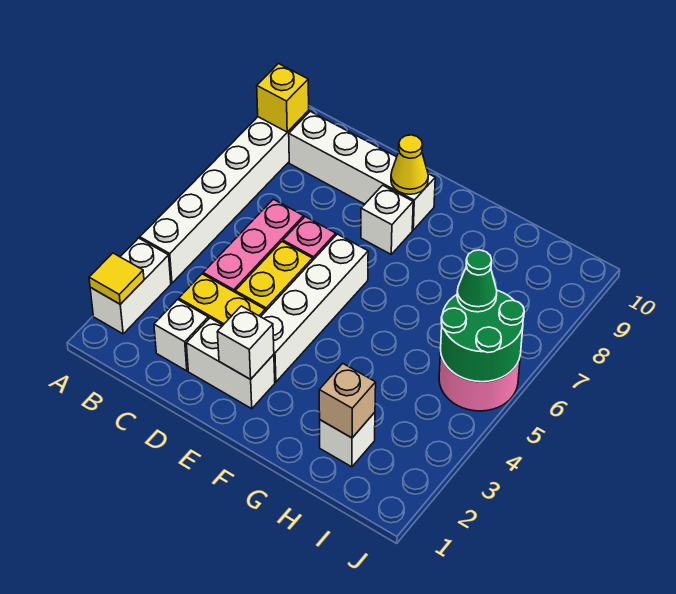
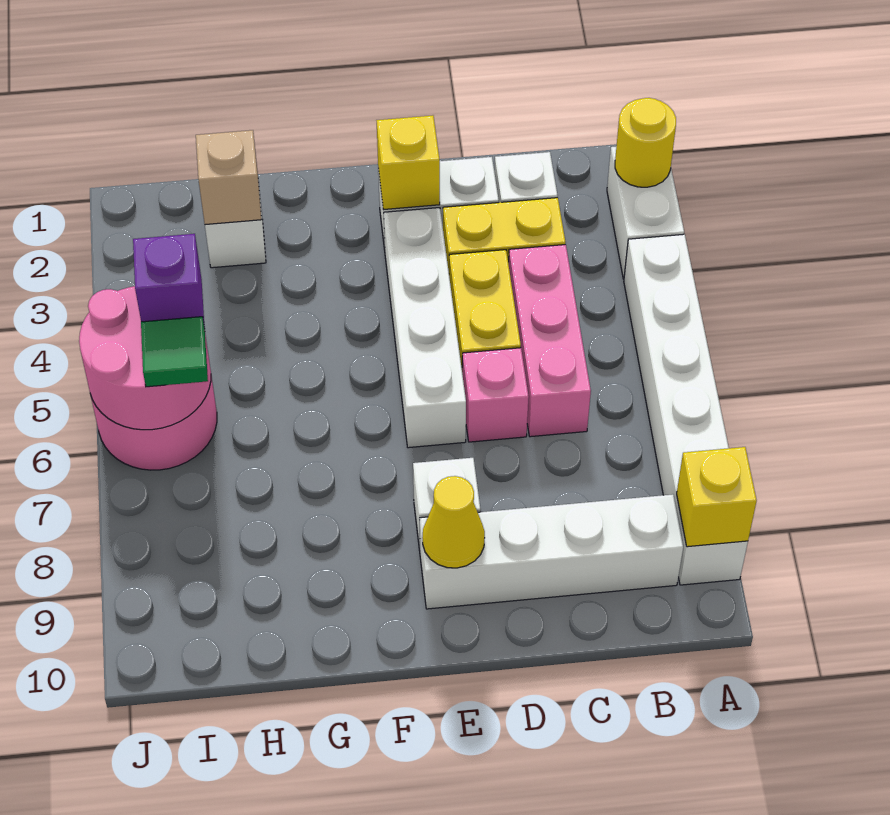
yellow tile A2 level 2 -> yellow round brick A2 level 2
white brick E2 level 2 -> yellow brick E2 level 2
green round brick I5:J6 level 2 -> pink round brick I5:J6 level 2
none -> purple brick I5 level 3
green cone I6 level 3 -> green tile I6 level 3

